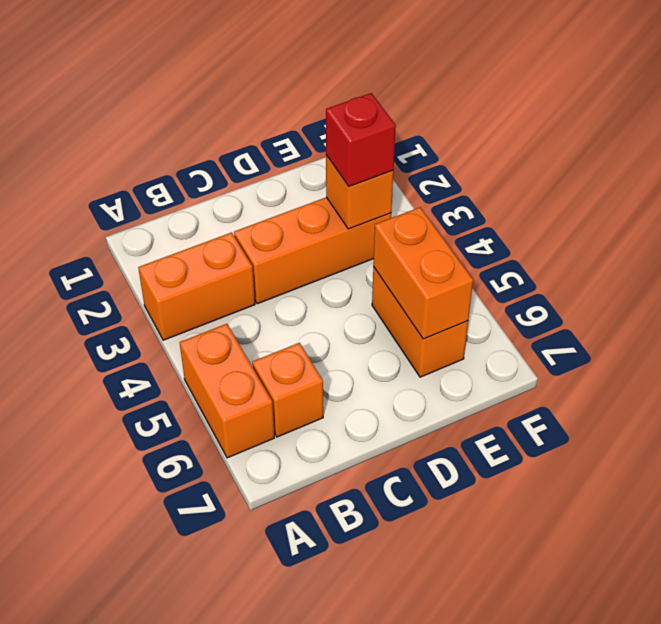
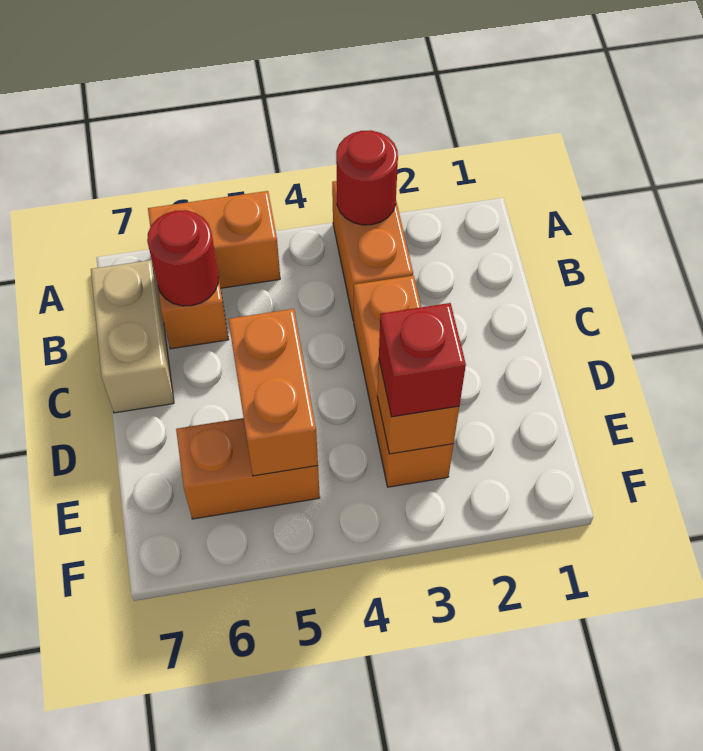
none -> red round brick A3 level 2
none -> red round brick B6 level 2
none -> tan brick B7:C7 level 1
orange brick E5:E6 level 2 -> orange brick D5:E5 level 2

